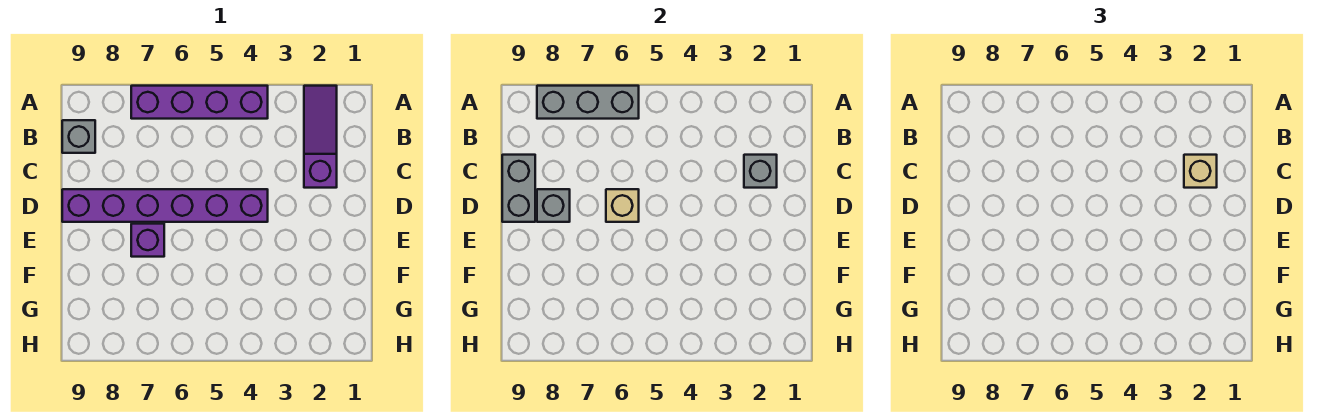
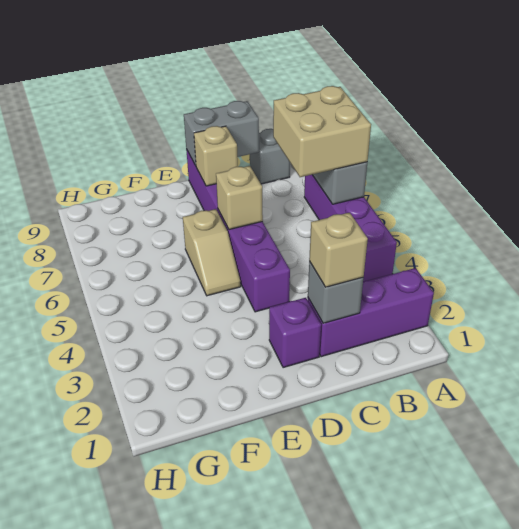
purple slope A2:C2 level 1 top C -> purple brick A2:C2 level 1
none -> tan brick A6:B7 level 3
grey brick D8 level 2 -> tan brick D8 level 2
none -> tan slope E5:E6 level 1 top 6
purple brick E7 level 1 -> purple brick D2 level 1

